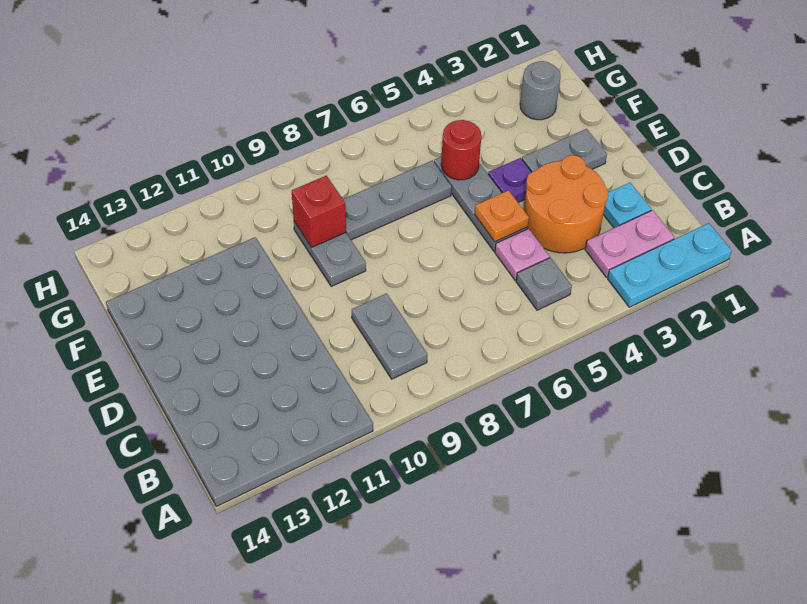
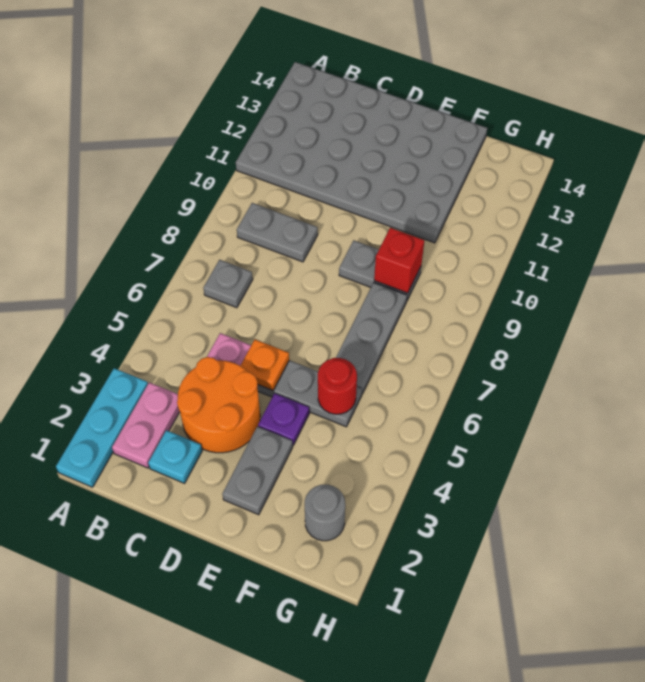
grey plate B5 level 1 -> grey plate B7 level 1

